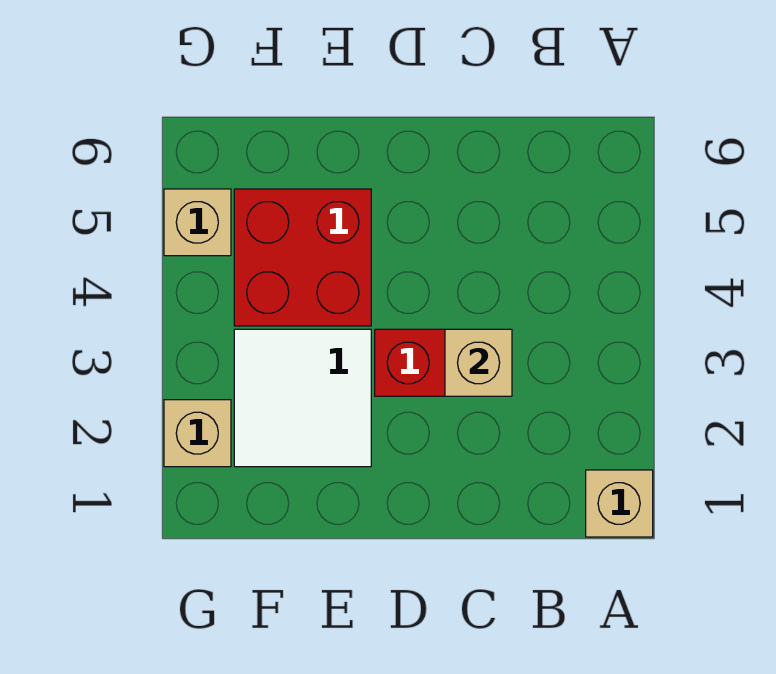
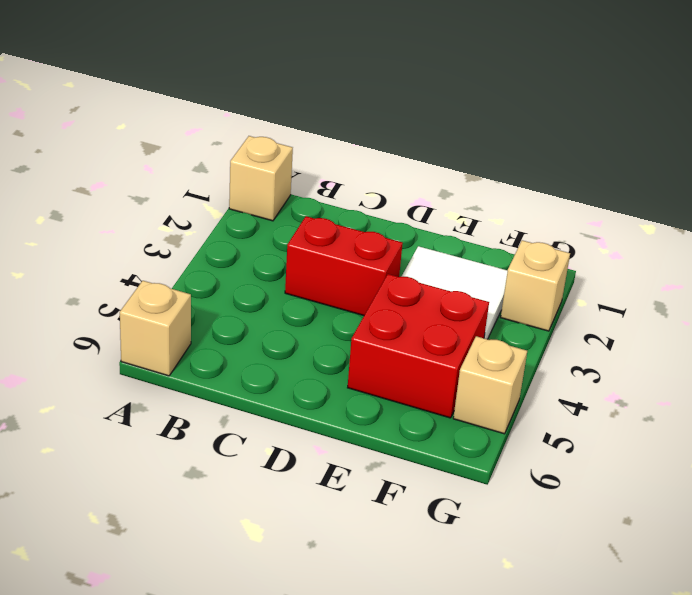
tan brick C3 level 2 -> tan brick A6 level 1

